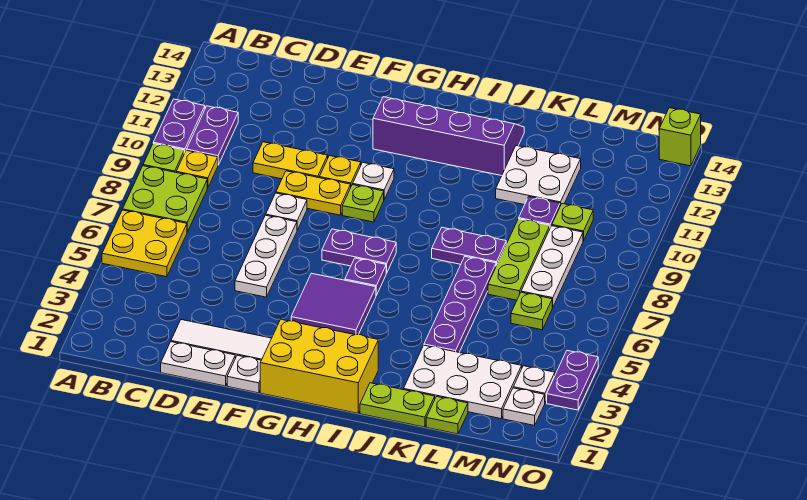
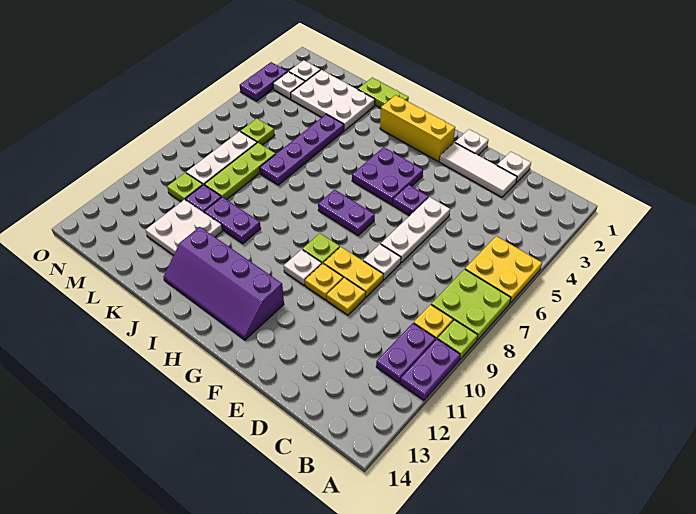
white plate D1:E1 level 1 -> white plate D1 level 1
yellow plate D10:E10 level 1 -> yellow plate E10 level 1
yellow brick G1:I2 level 1 -> yellow brick G2:I2 level 1
purple tile G4:H5 level 1 -> purple plate G4:H5 level 1
purple plate H6 level 1 -> purple plate F5 level 1
purple plate J8:K8 level 1 -> purple plate J10:K10 level 1
lime plate L1 level 1 -> none
lime brick O14 level 1 -> none

